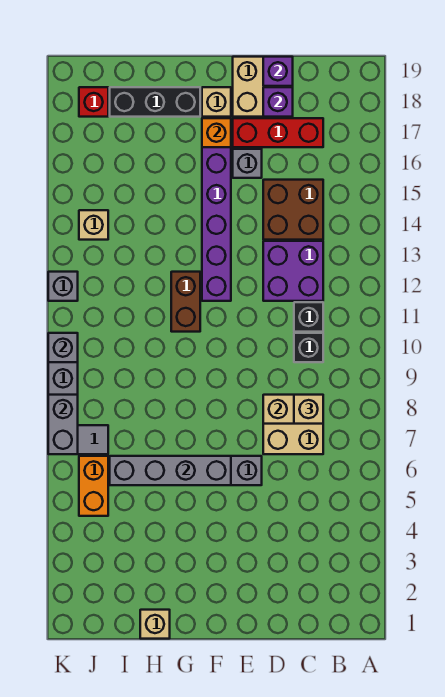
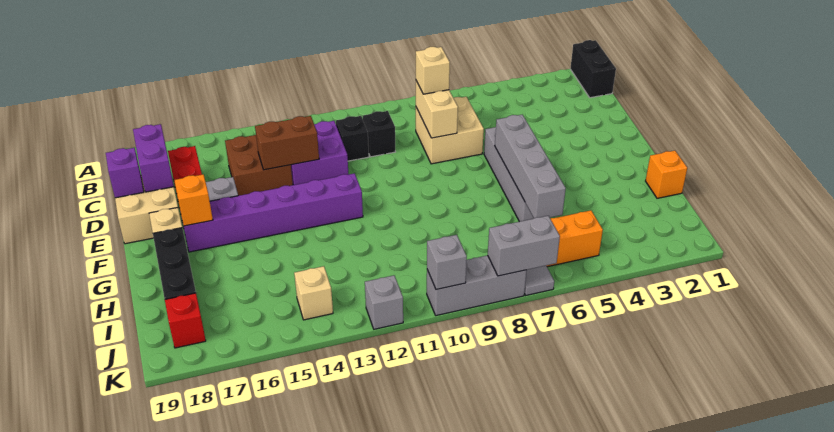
none -> black brick A1:B1 level 1
purple brick D18 level 2 -> purple brick C18:D18 level 2
brown brick G11:G12 level 1 -> brown brick D13:D14 level 2
tan brick H1 level 1 -> orange brick H1 level 1

